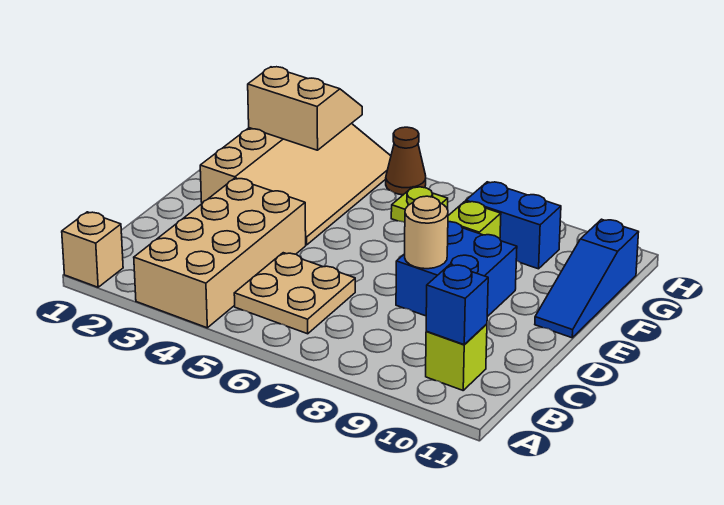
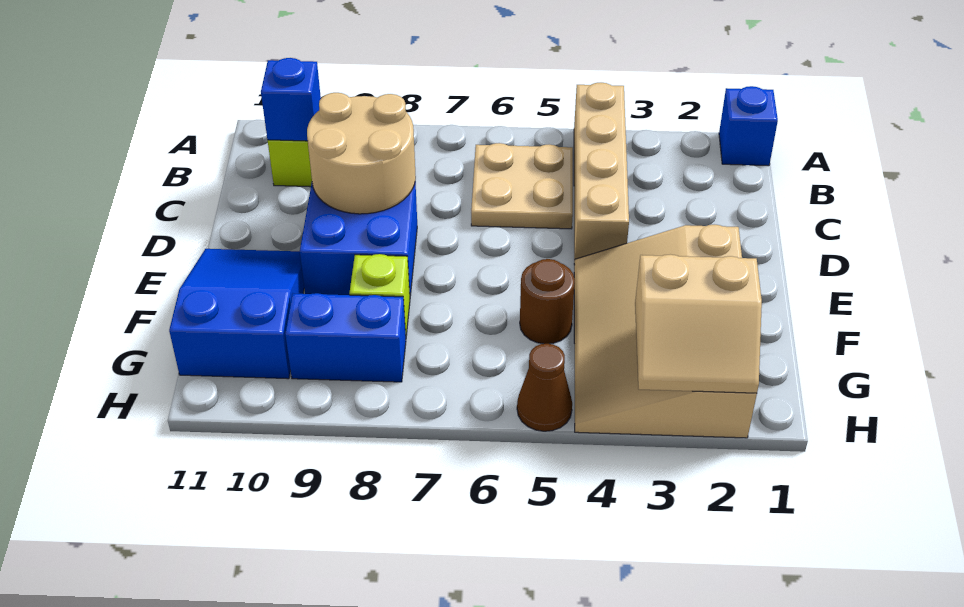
tan brick A1 level 1 -> blue brick A1 level 1
tan brick A3:D4 level 1 -> tan brick A4:D4 level 1
tan round brick D8 level 2 -> tan round brick C8:D9 level 2
blue slope E11:G11 level 1 top G -> blue slope E10:G11 level 1 top G
none -> brown round brick F5 level 1
lime plate G6 level 1 -> none

